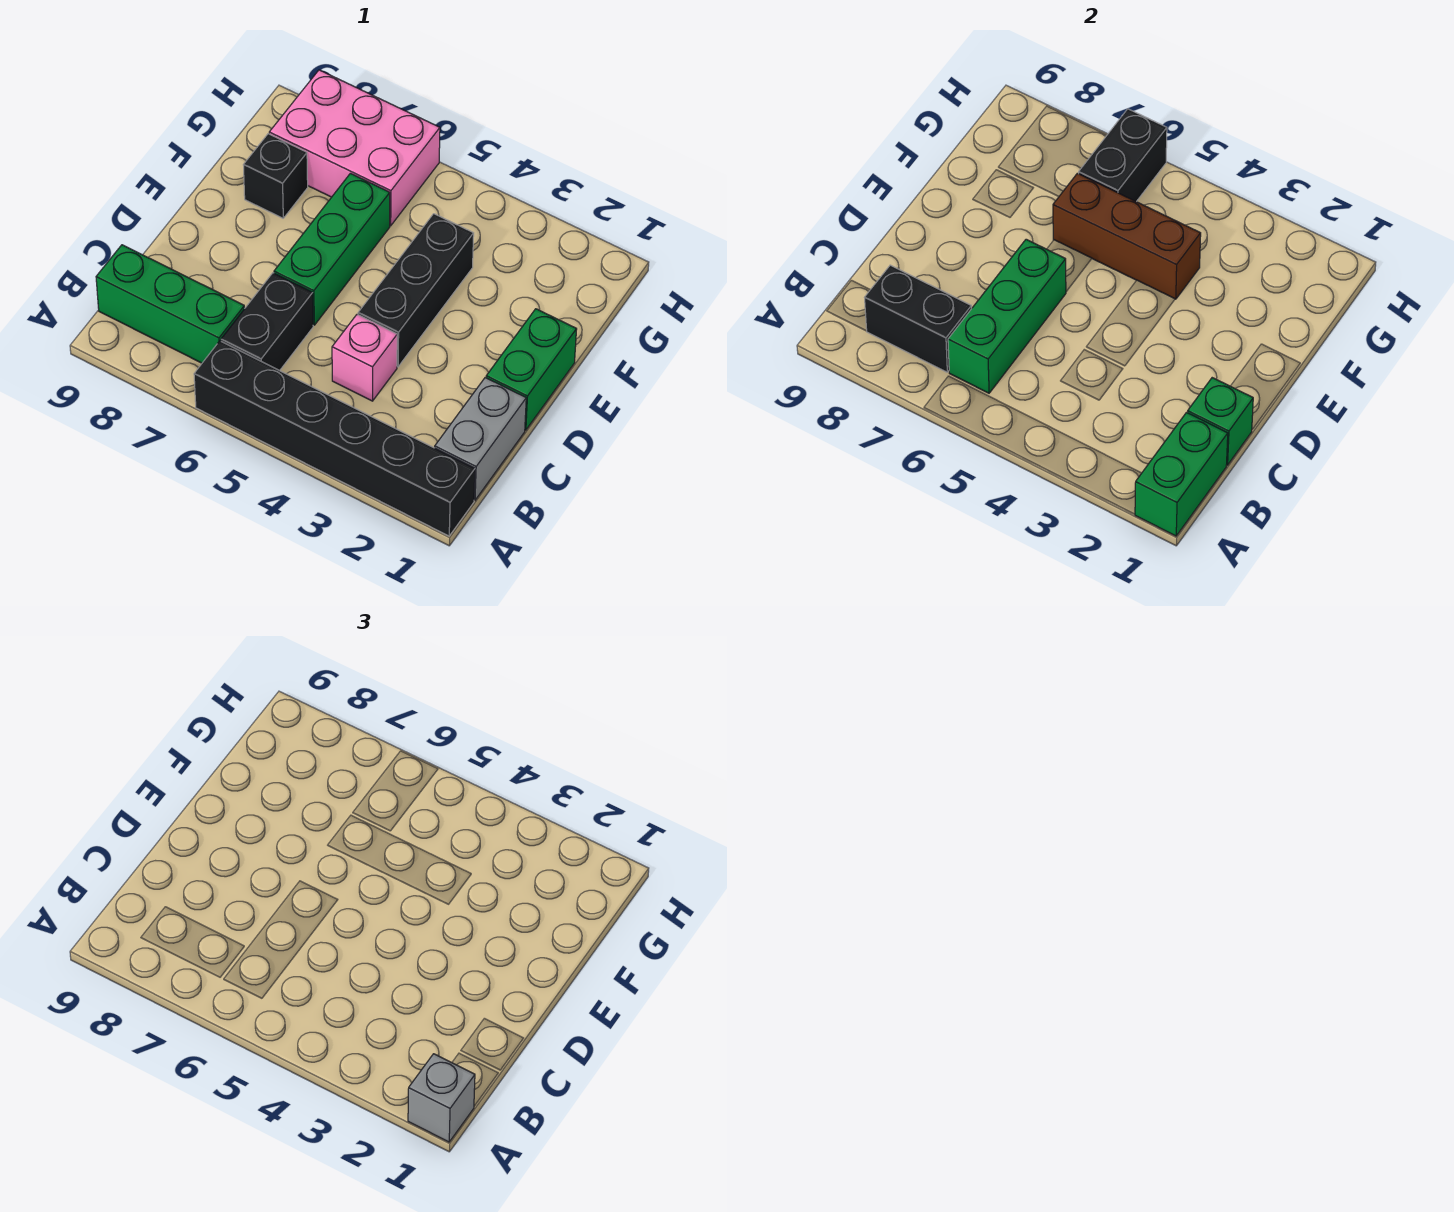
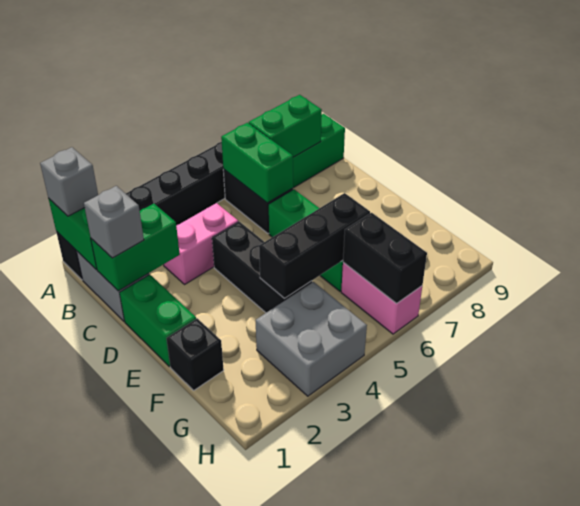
green brick B6:D6 level 2 -> green brick B6:C6 level 2
black brick B7:B8 level 2 -> green brick B7:B8 level 2
green brick C1 level 2 -> green brick C1:C2 level 2
none -> grey brick C1 level 3
pink brick C4 level 1 -> pink brick C3:C4 level 1
brown brick F4:F6 level 2 -> black brick F4:F6 level 2
black brick F8 level 1 -> black brick F1 level 1
none -> grey brick G3:H4 level 1
pink brick G6:H8 level 1 -> pink brick G6:H6 level 1

